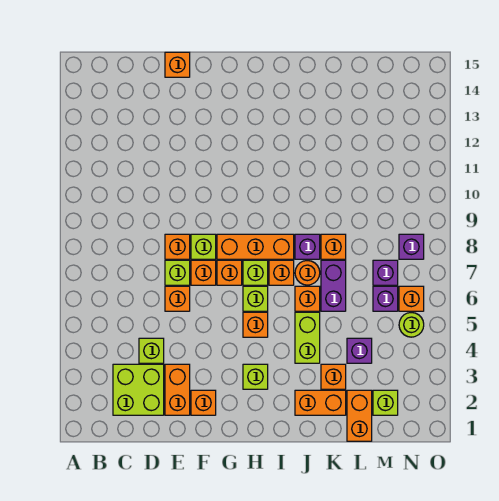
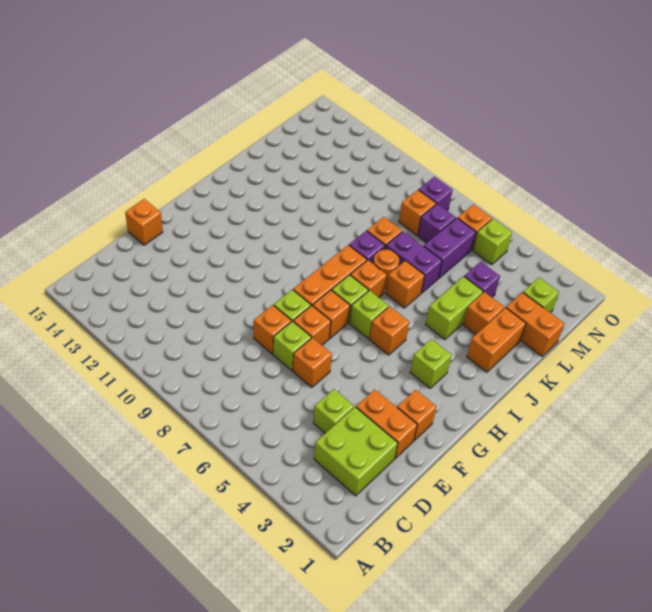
lime brick J4:J5 level 1 -> lime brick J4:K4 level 1
purple brick M6 level 1 -> purple brick L6:M6 level 1
none -> orange brick M8 level 1
lime round brick N5 level 1 -> lime brick N5 level 1

